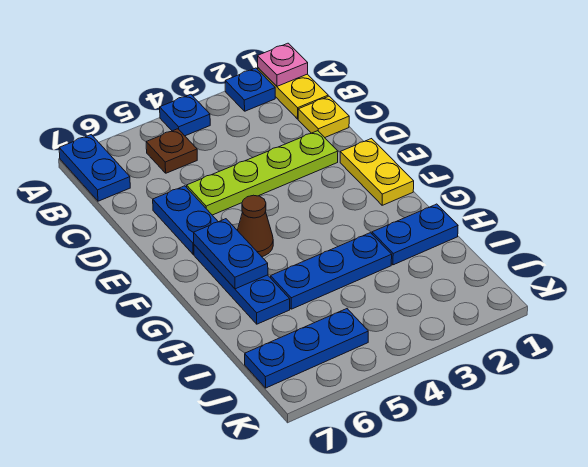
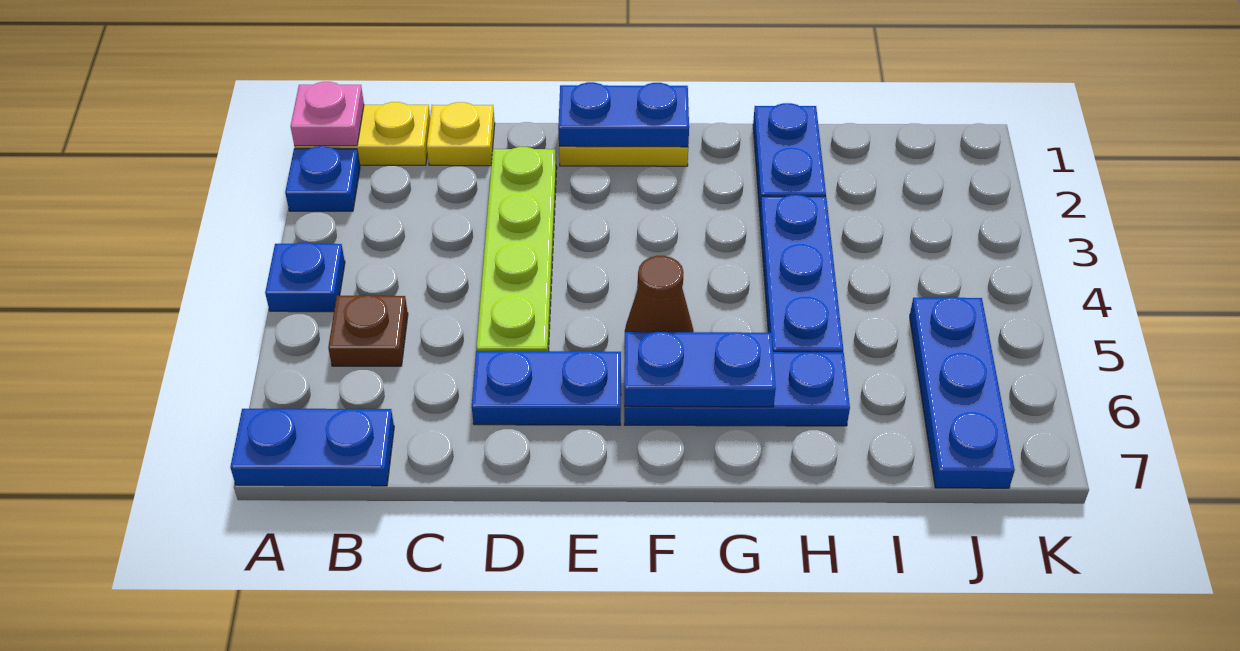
none -> blue plate E1:F1 level 2

